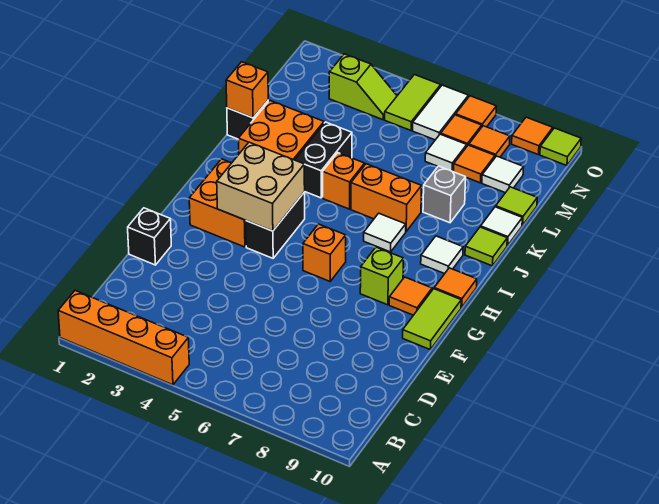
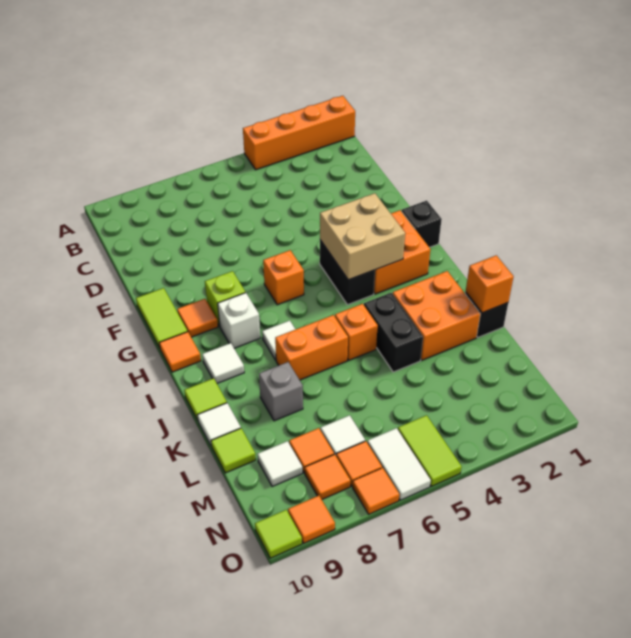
black brick E1 level 1 -> black brick G1 level 1
none -> white brick H8 level 1
lime slope N3:N4 level 1 top 3 -> none

